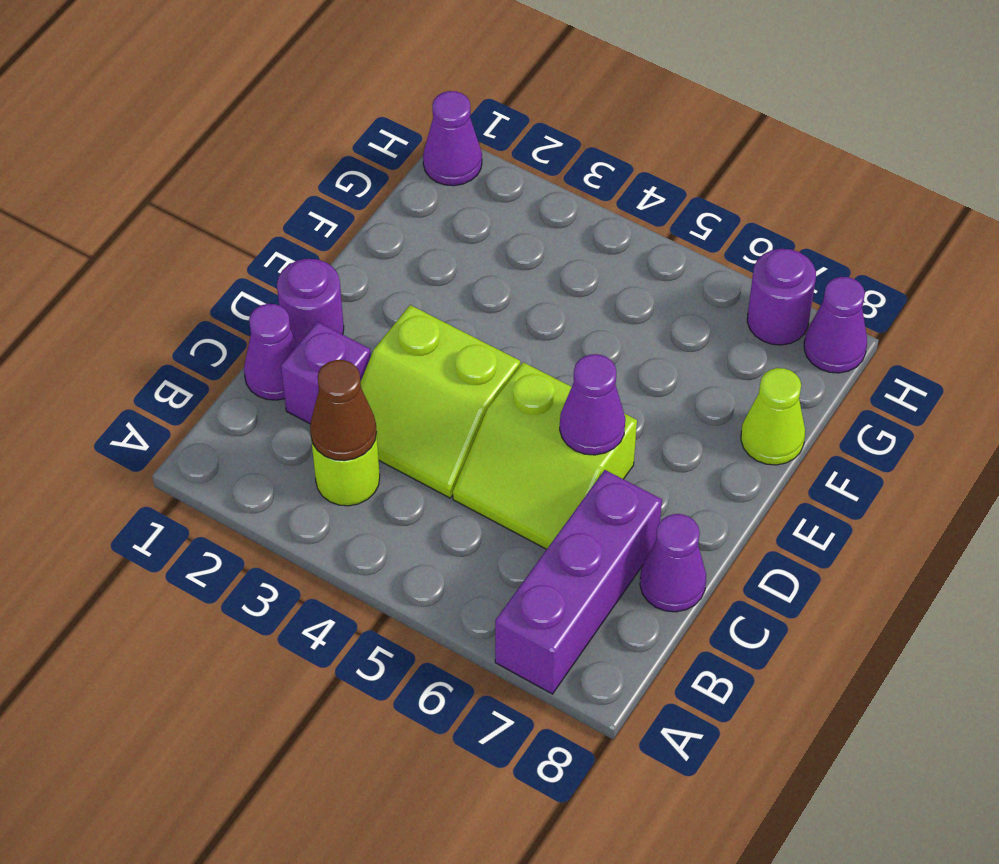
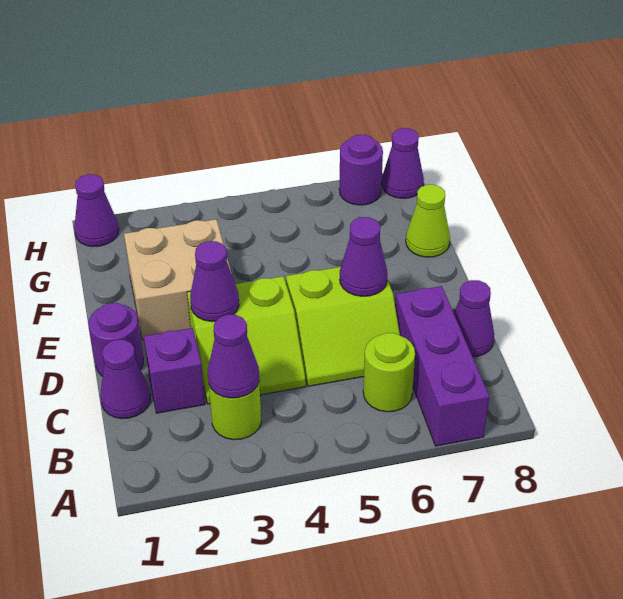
brown cone B3 level 2 -> purple cone B3 level 2
none -> lime round brick B6 level 1
none -> purple cone D3 level 2
none -> tan brick E2:F3 level 1

